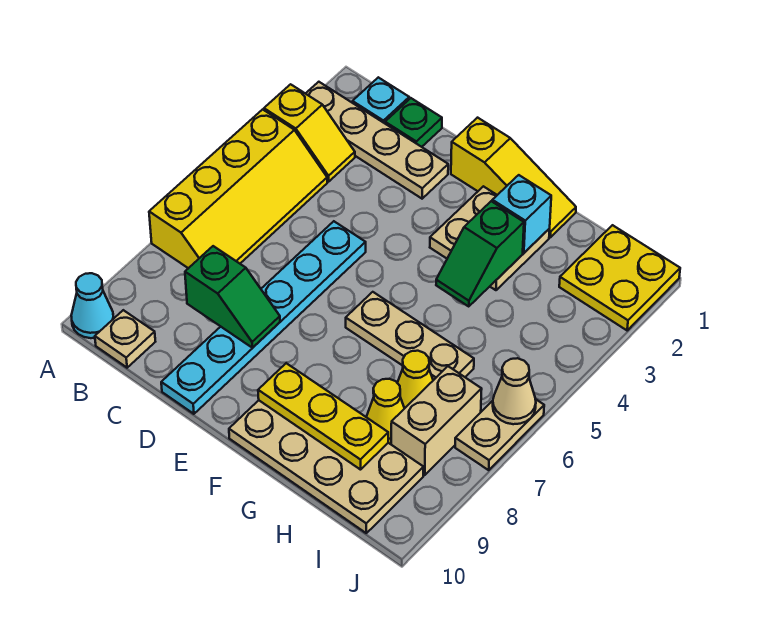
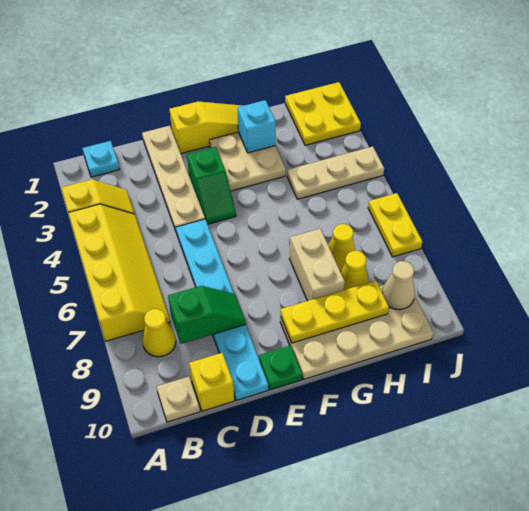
tan plate A2:D2 level 1 -> tan plate D1:D4 level 1
cyan cone A10 level 1 -> none
none -> yellow cone B8 level 1
green plate C1 level 1 -> green plate E10 level 1
none -> yellow brick C10 level 1
tan plate F6:H6 level 1 -> tan plate H4:J4 level 1
green slope G3:G4 level 2 top 3 -> green slope E3:E4 level 1 top 3
tan brick I7:I8 level 1 -> tan brick G7:G8 level 1
tan plate J6:J7 level 1 -> yellow plate J6:J7 level 1
tan cone J6 level 2 -> tan cone I9 level 2

